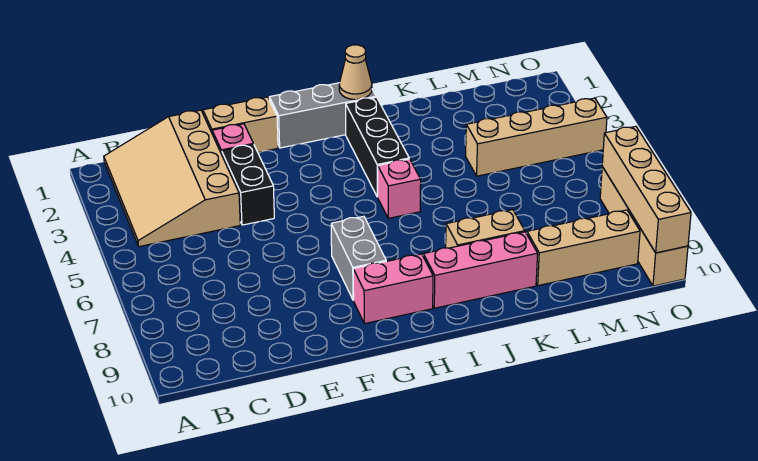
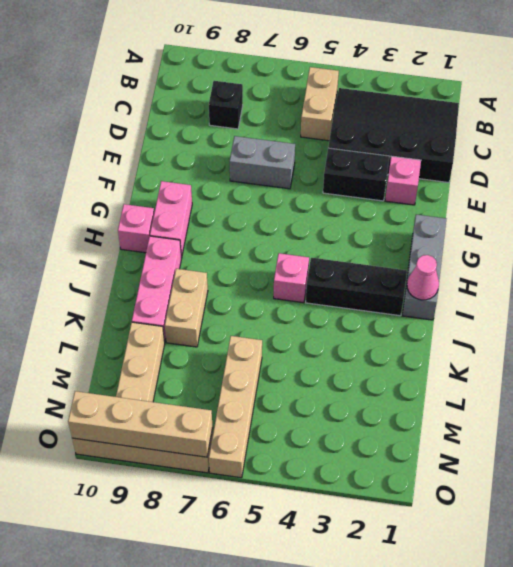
tan slope B1:D4 level 1 top D -> black slope B1:D4 level 1 top D
none -> black brick C8 level 1
tan brick E1:F1 level 1 -> tan brick B5:C5 level 1
grey brick G7:G8 level 1 -> grey brick E6:E7 level 1
none -> pink brick H10 level 1
tan cone I1 level 2 -> pink cone I1 level 2
tan brick L4:O4 level 1 -> tan brick L6:O6 level 1

